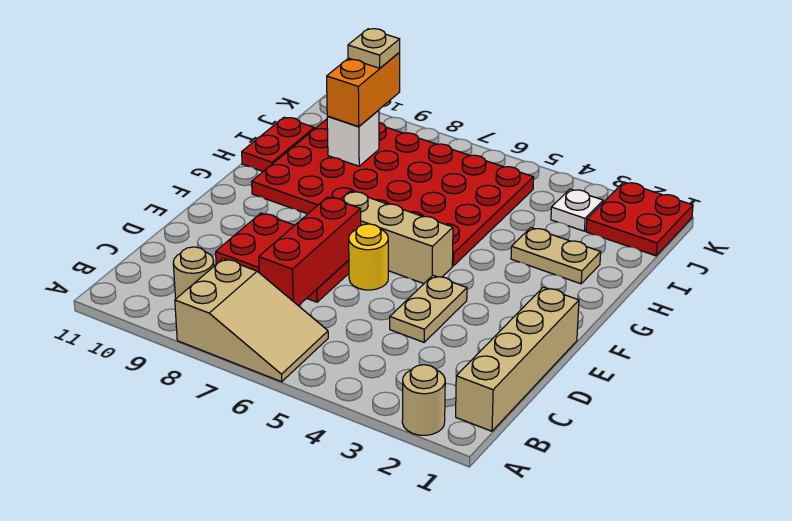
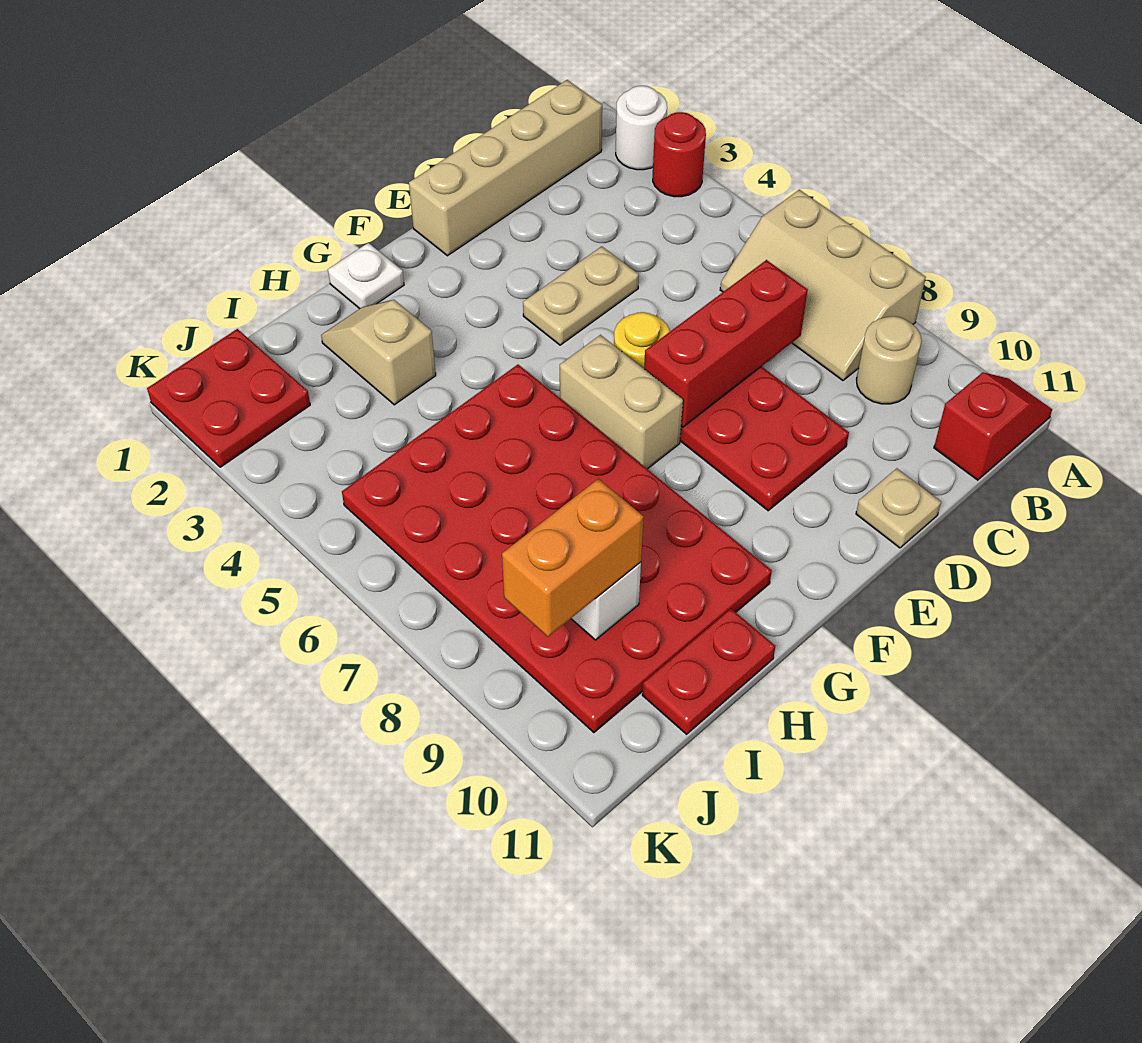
tan round brick A2 level 1 -> white round brick A2 level 1
none -> red round brick A3 level 1
tan slope A6:B8 level 1 top 8 -> tan slope A6:B8 level 1 top A
none -> red slope A11:B11 level 1 top B
tan brick F5:F7 level 1 -> tan brick F6:F7 level 1
tan plate H2:H3 level 1 -> tan slope H2:H3 level 1 top 3
white plate J3 level 1 -> white plate G1 level 1
tan plate J9 level 4 -> tan plate D11 level 1

